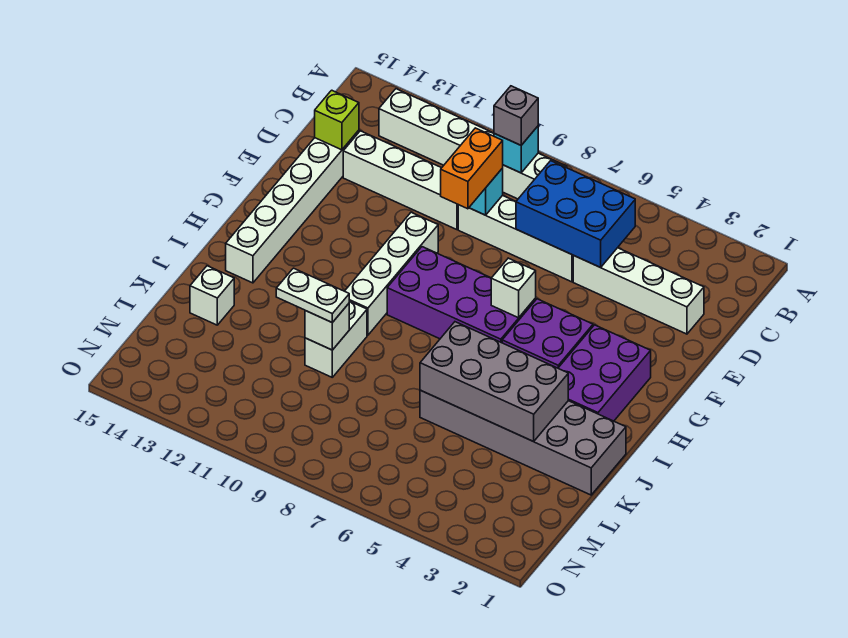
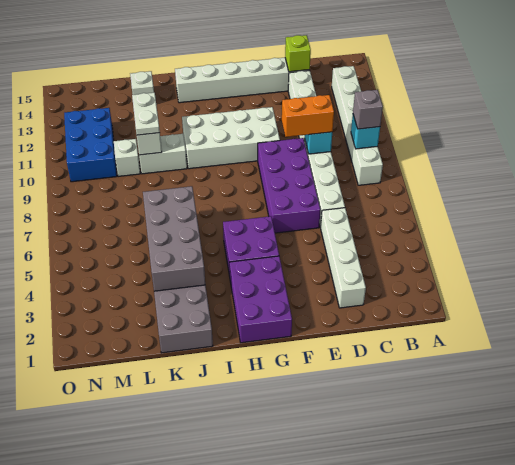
blue brick C5:D7 level 2 -> blue brick M10:N12 level 1
white brick F10:I10 level 1 -> white brick F10:I11 level 1
purple brick G2:I3 level 1 -> purple brick G1:H3 level 1
purple brick G6:H9 level 1 -> purple brick E6:F9 level 1
white brick G6 level 2 -> white brick L10 level 1

